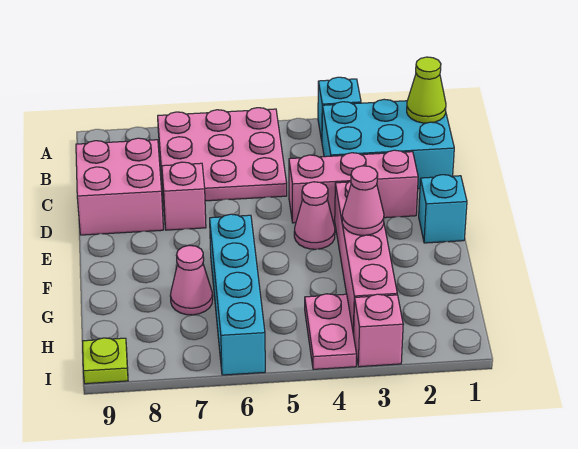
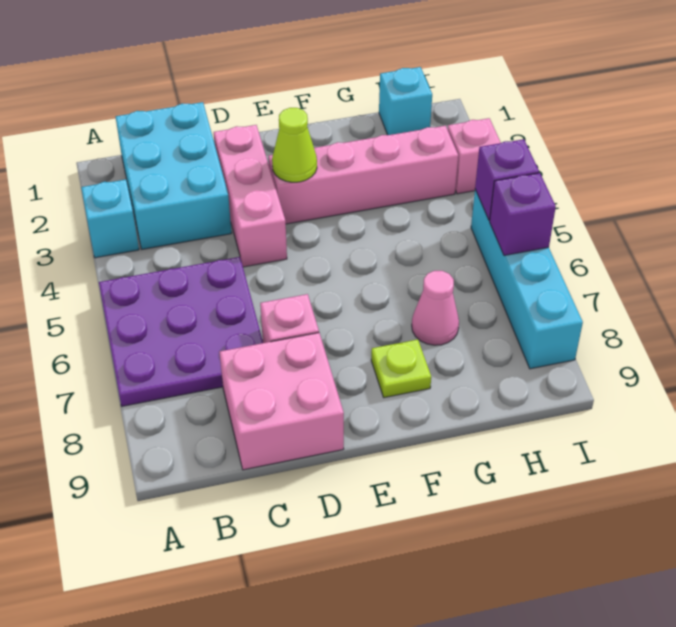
pink plate A5:C7 level 1 -> purple plate A5:C7 level 1
lime cone B1 level 2 -> lime cone E3 level 2
cyan brick E1 level 1 -> cyan brick H1 level 1
pink cone E4 level 1 -> none
pink cone F3 level 2 -> none
cyan brick F6:I6 level 1 -> cyan brick I5:I8 level 1
pink plate H4:I4 level 1 -> none
none -> purple brick I5 level 2
none -> purple brick I6 level 2
lime plate I9 level 1 -> lime plate F8 level 1

